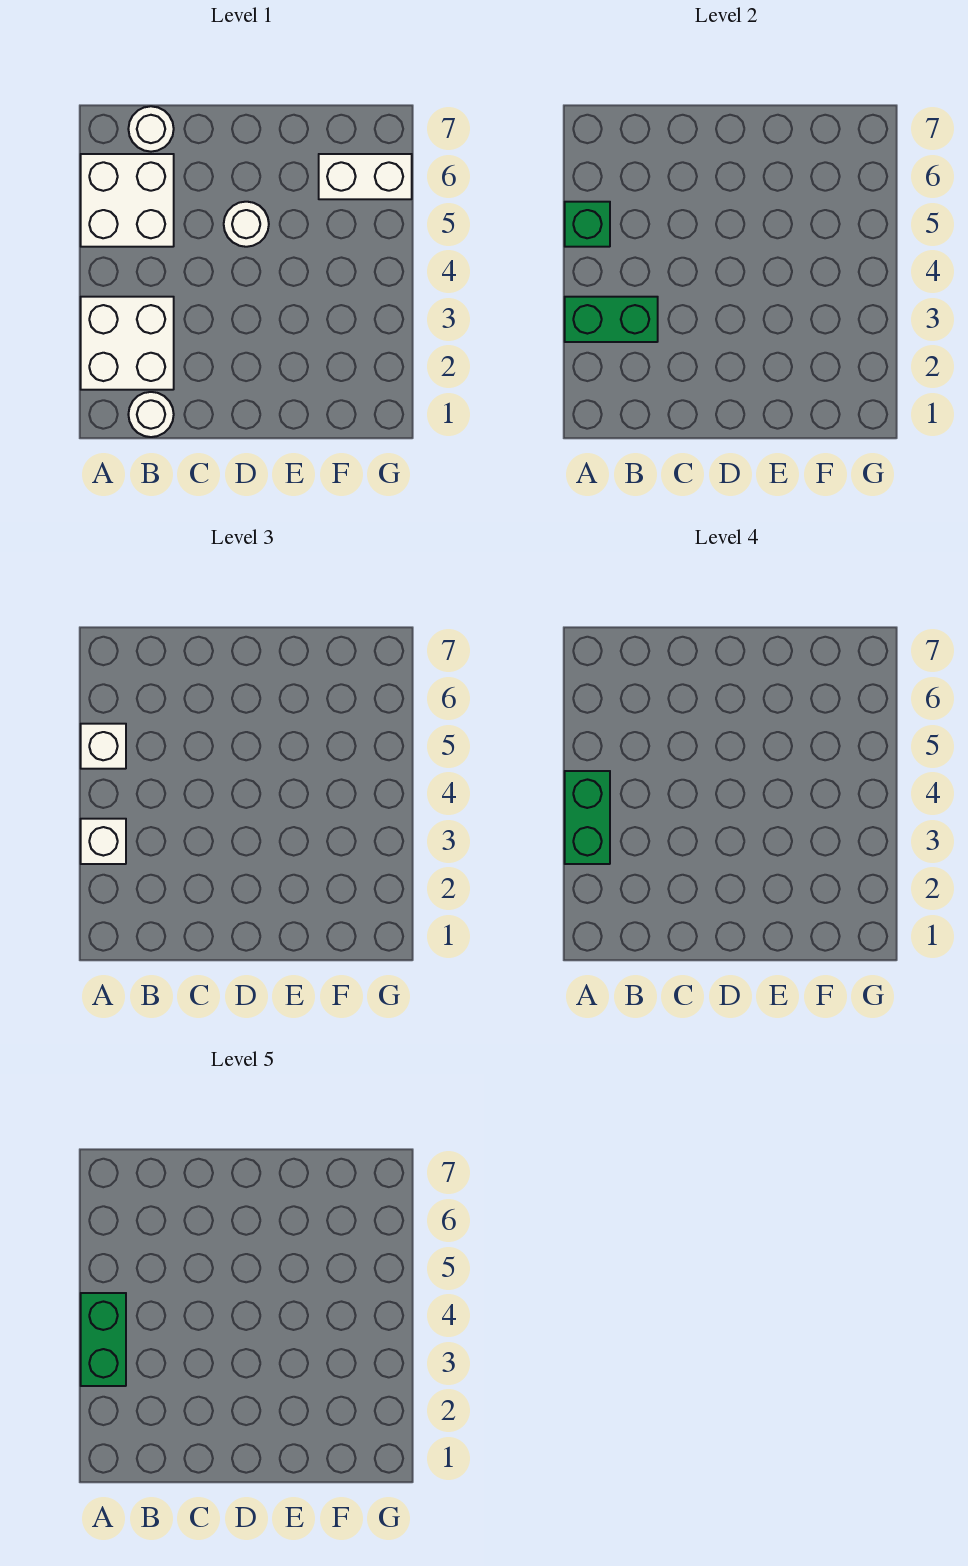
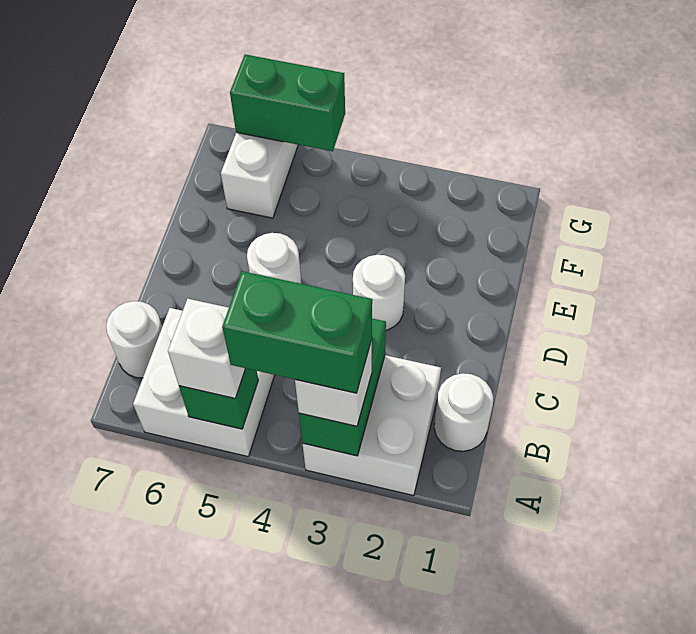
green brick A3:A4 level 5 -> green brick G5:G6 level 2
none -> white round brick D3 level 1

